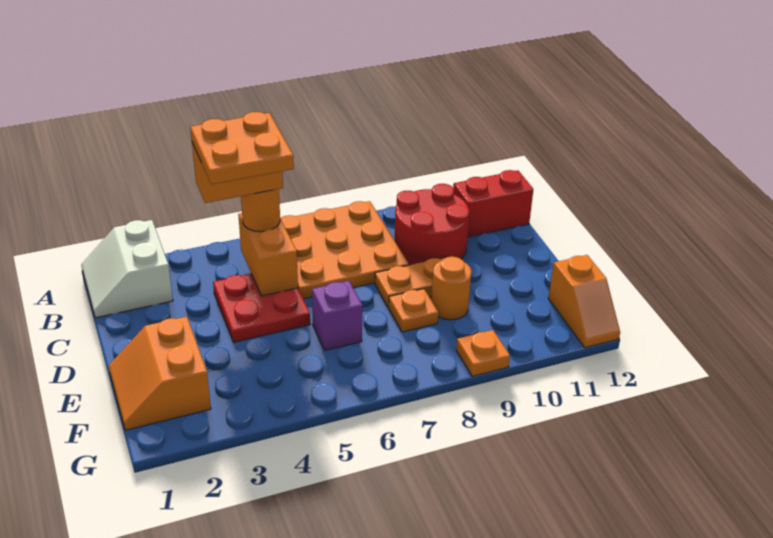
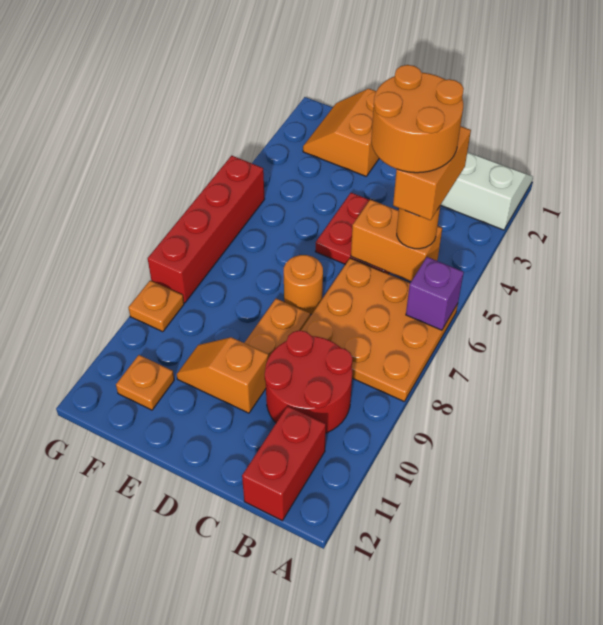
orange plate B4:C5 level 5 -> orange round brick B4:C5 level 5
orange slope E1:F2 level 1 top 2 -> orange slope E1:F2 level 1 top E
purple brick E6 level 1 -> purple brick A6 level 2
orange plate E8 level 1 -> orange plate F11 level 1
orange round brick E9 level 1 -> orange round brick D7 level 1
orange slope F12:G12 level 1 top F -> orange slope D10:E10 level 1 top D
none -> red brick G5:G8 level 1

